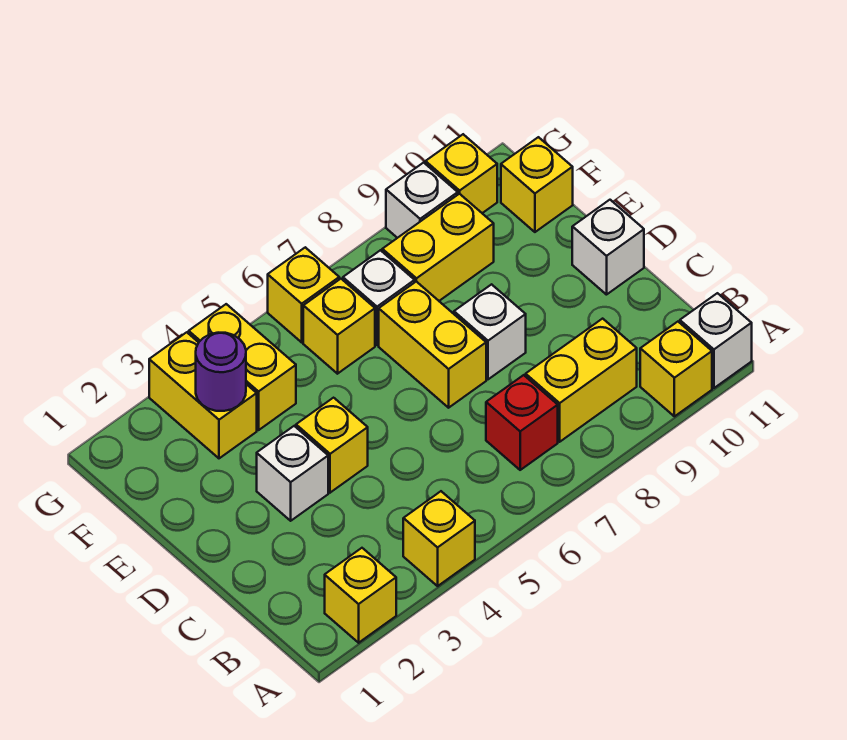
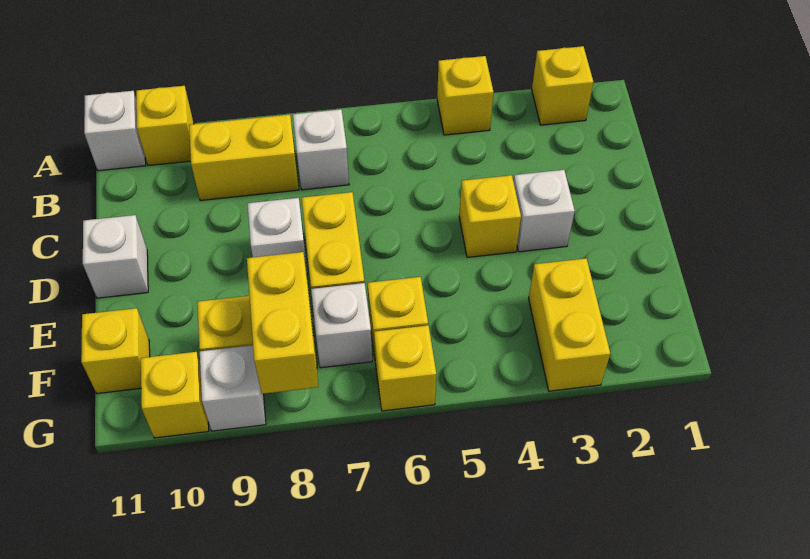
red brick B7 level 1 -> white brick B7 level 1
purple round brick F3 level 2 -> none
yellow brick F4:G4 level 1 -> yellow brick F8:G8 level 2

